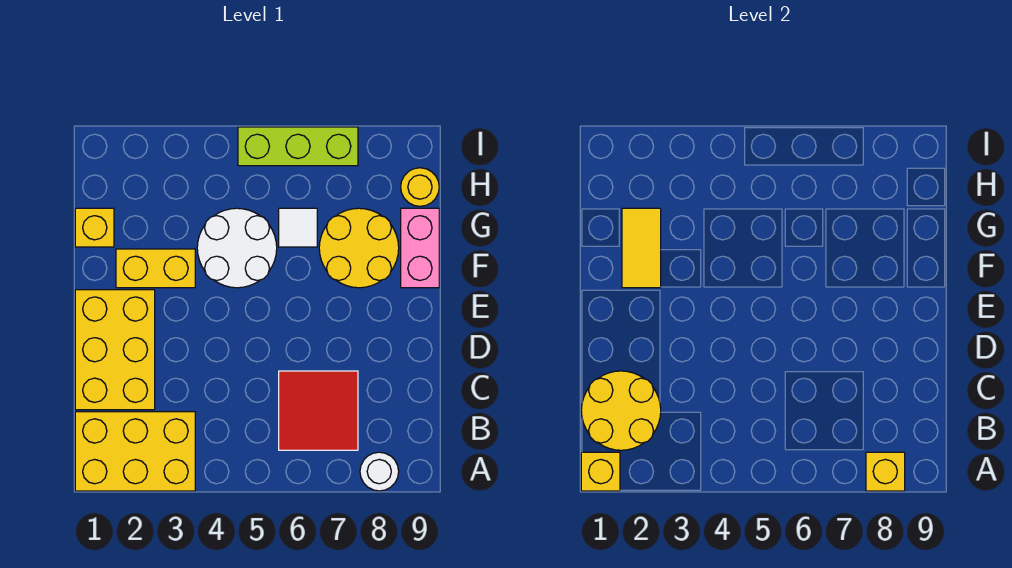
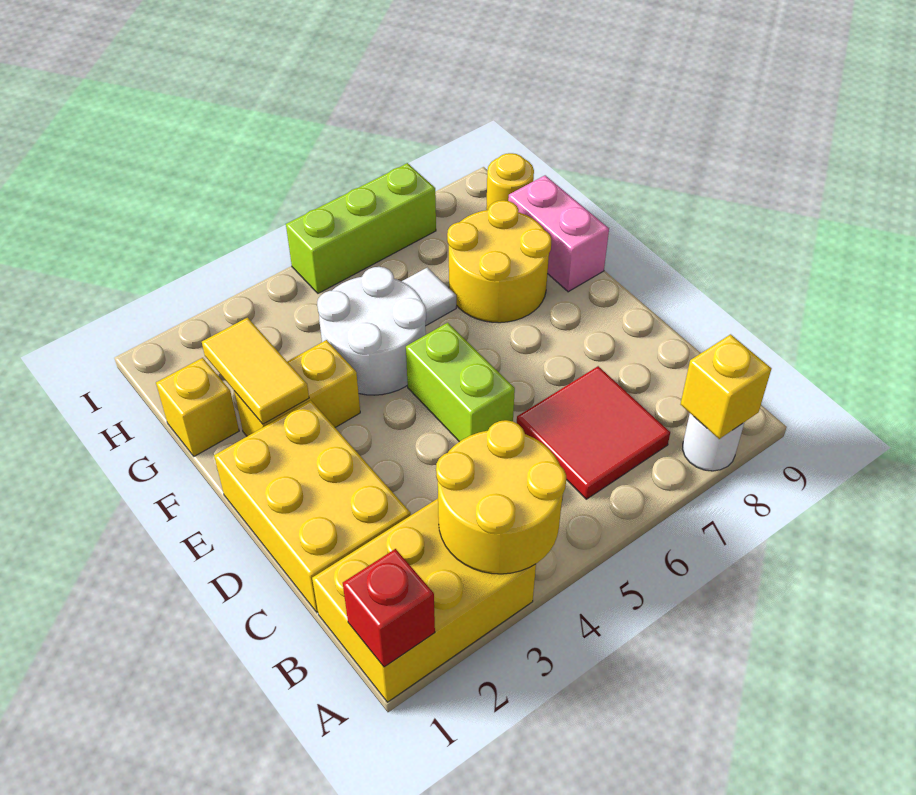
yellow brick A1 level 2 -> red brick A1 level 2
yellow round brick B1:C2 level 2 -> yellow round brick A3:B4 level 2
none -> lime brick D5:E5 level 1

